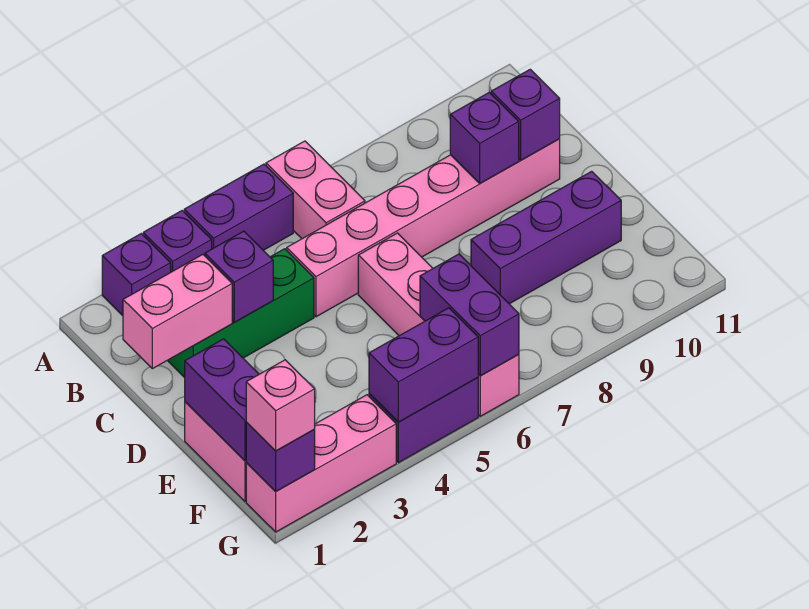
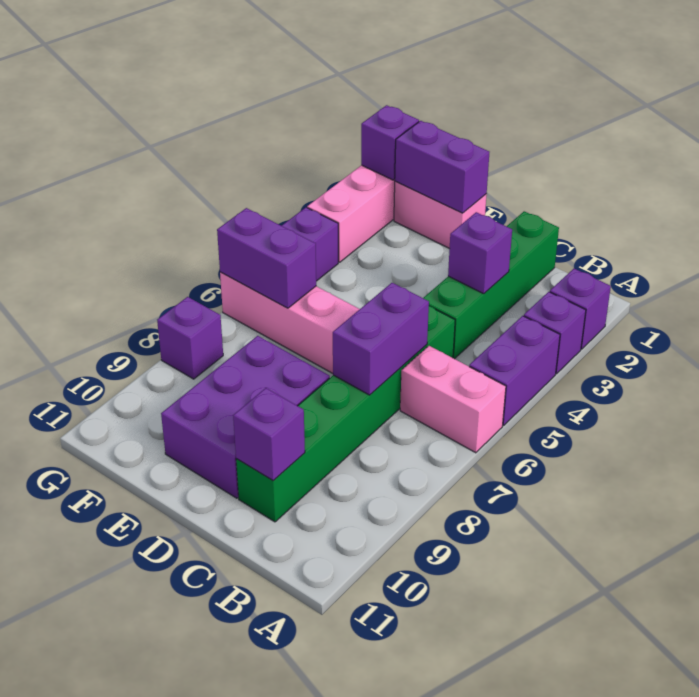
pink brick C1:C2 level 2 -> none
green brick C2:C4 level 1 -> green brick C1:C4 level 1
pink brick C5:C10 level 1 -> green brick C5:C10 level 1
purple brick C9 level 2 -> purple brick G8 level 1
purple brick E8:E10 level 1 -> purple brick D8:E10 level 1
pink brick G1 level 3 -> none
purple brick G4:G5 level 2 -> purple brick C6:C7 level 2

